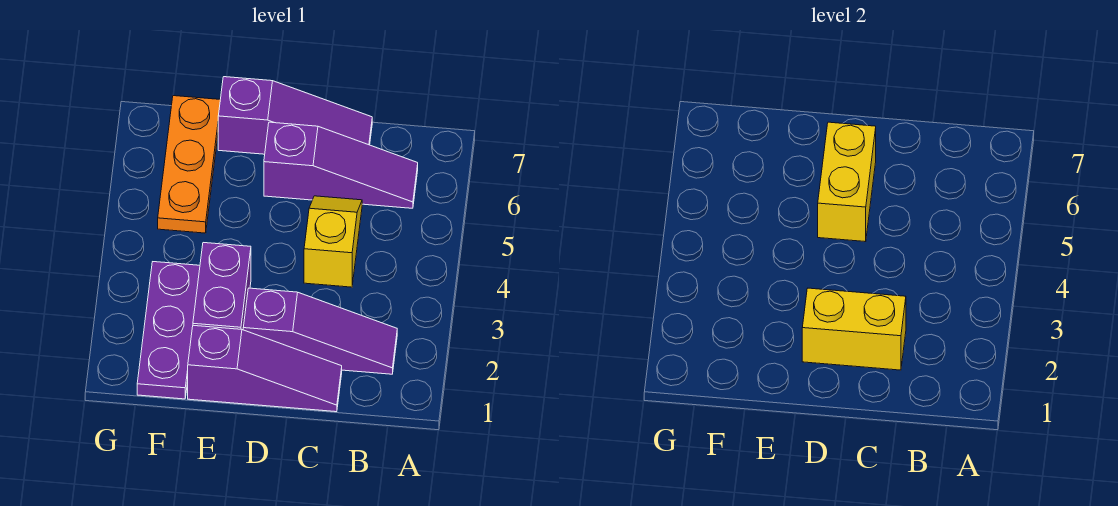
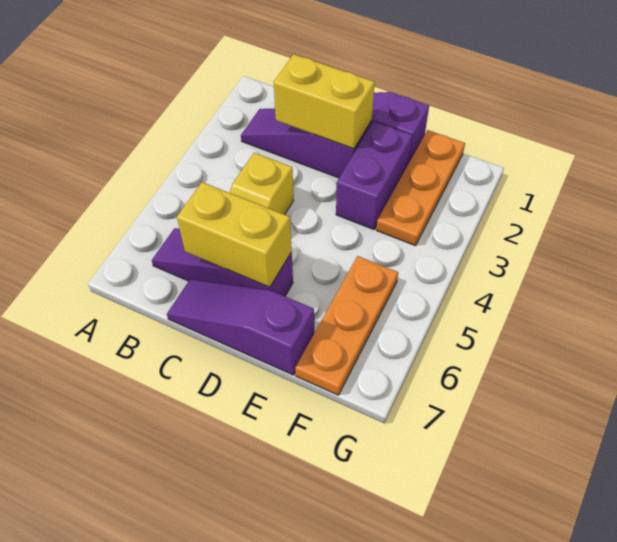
yellow brick D5:D6 level 2 -> yellow brick C6:D6 level 2
purple plate F1:F3 level 1 -> orange plate F1:F3 level 1

